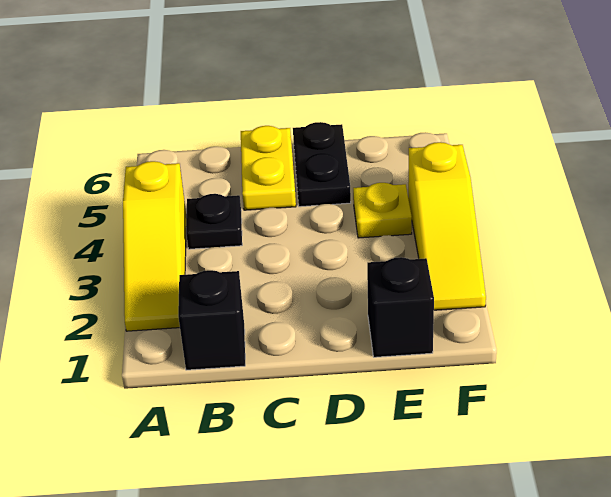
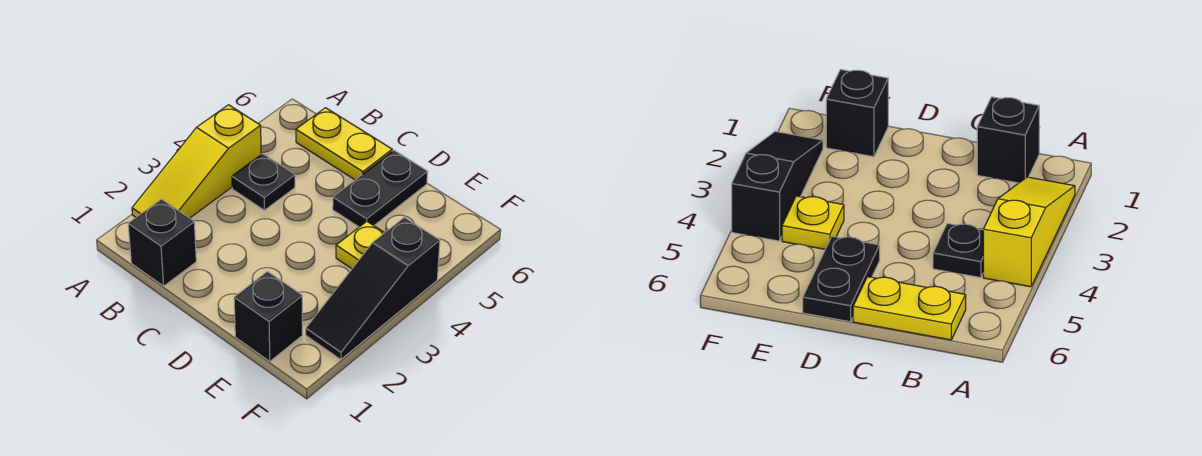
yellow plate C5:C6 level 1 -> yellow plate B6:C6 level 1
yellow slope F2:F4 level 1 top 4 -> black slope F2:F4 level 1 top 4

